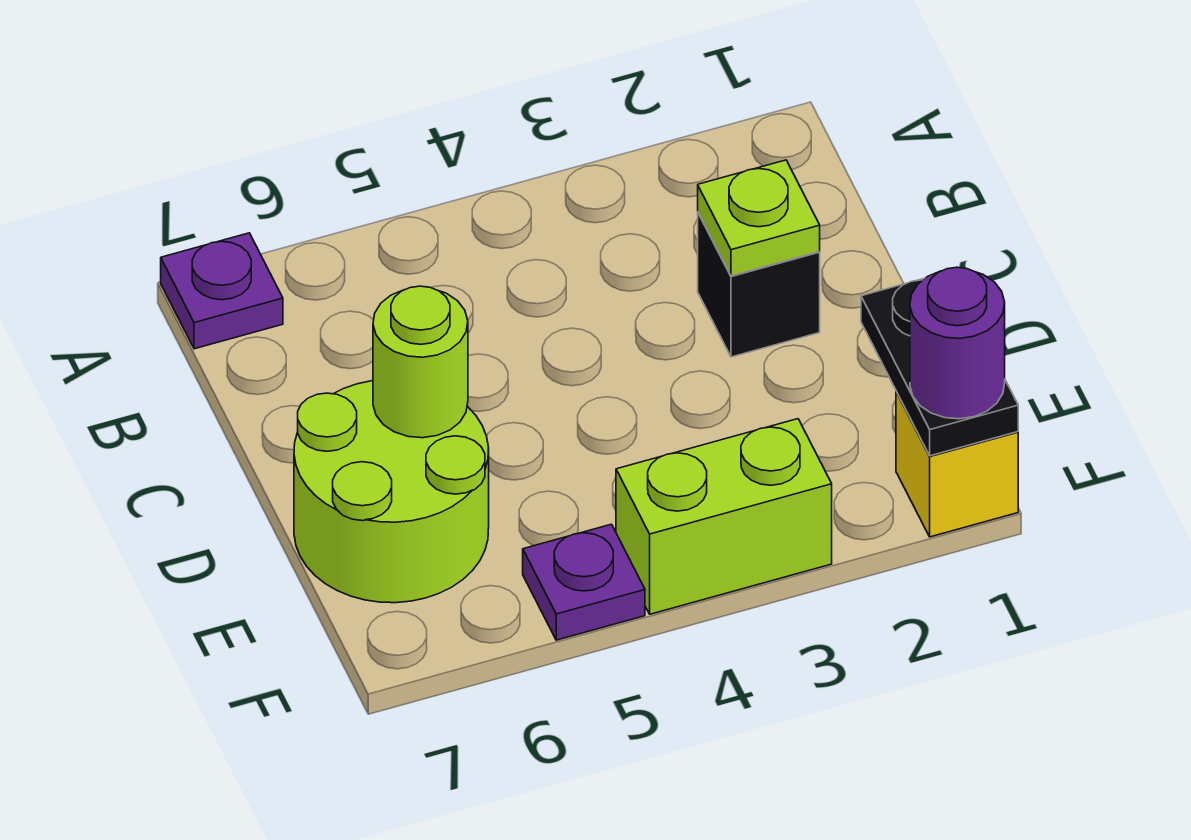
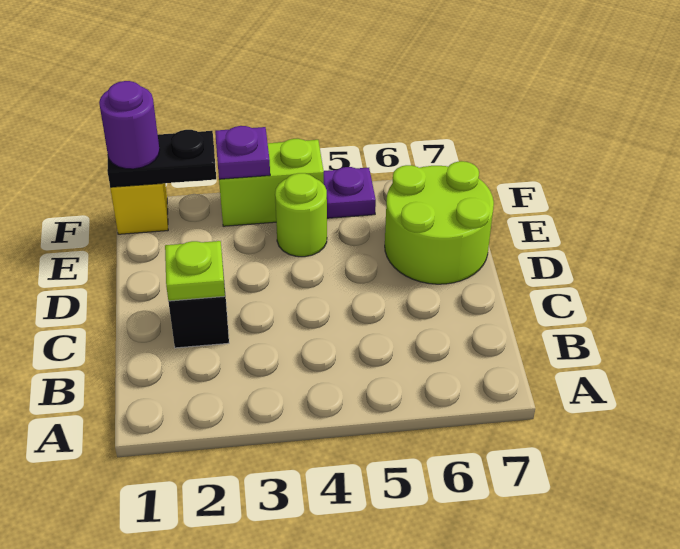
purple plate A7 level 1 -> purple plate F3 level 2
lime round brick D6 level 2 -> lime round brick E4 level 1
black plate E1:F1 level 2 -> black plate F1:F2 level 2

